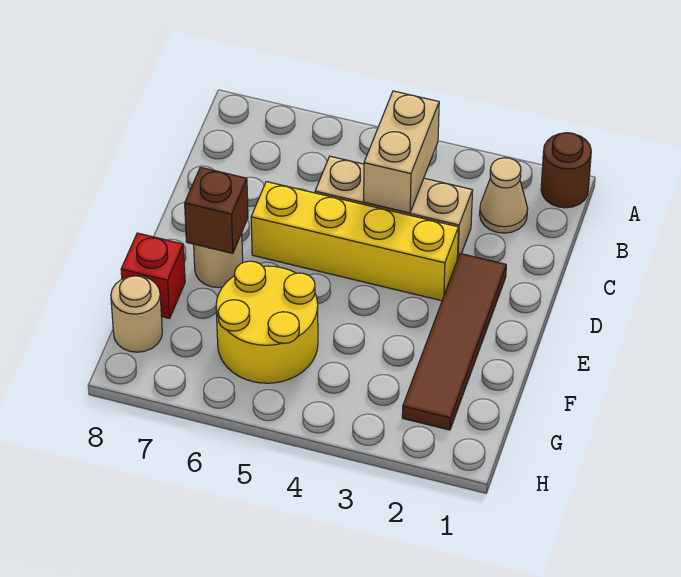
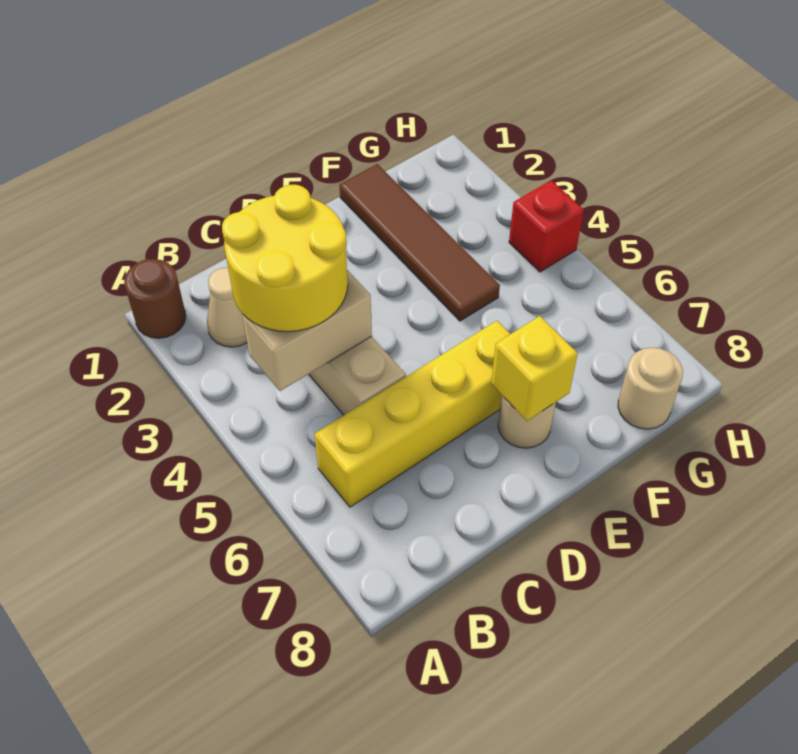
brown tile D2:G2 level 1 -> brown tile F1:F4 level 1
yellow brick D3:D6 level 1 -> yellow brick B6:E6 level 1
brown brick E7 level 2 -> yellow brick E7 level 2
yellow round brick F5:G6 level 1 -> yellow round brick B3:C4 level 3
red brick F8 level 1 -> red brick H4 level 1

